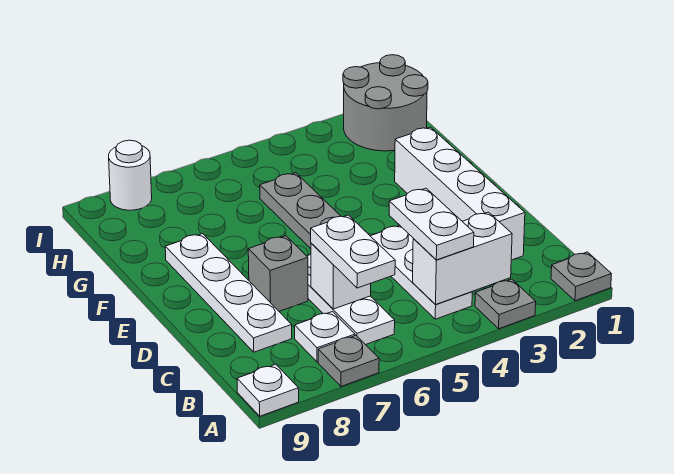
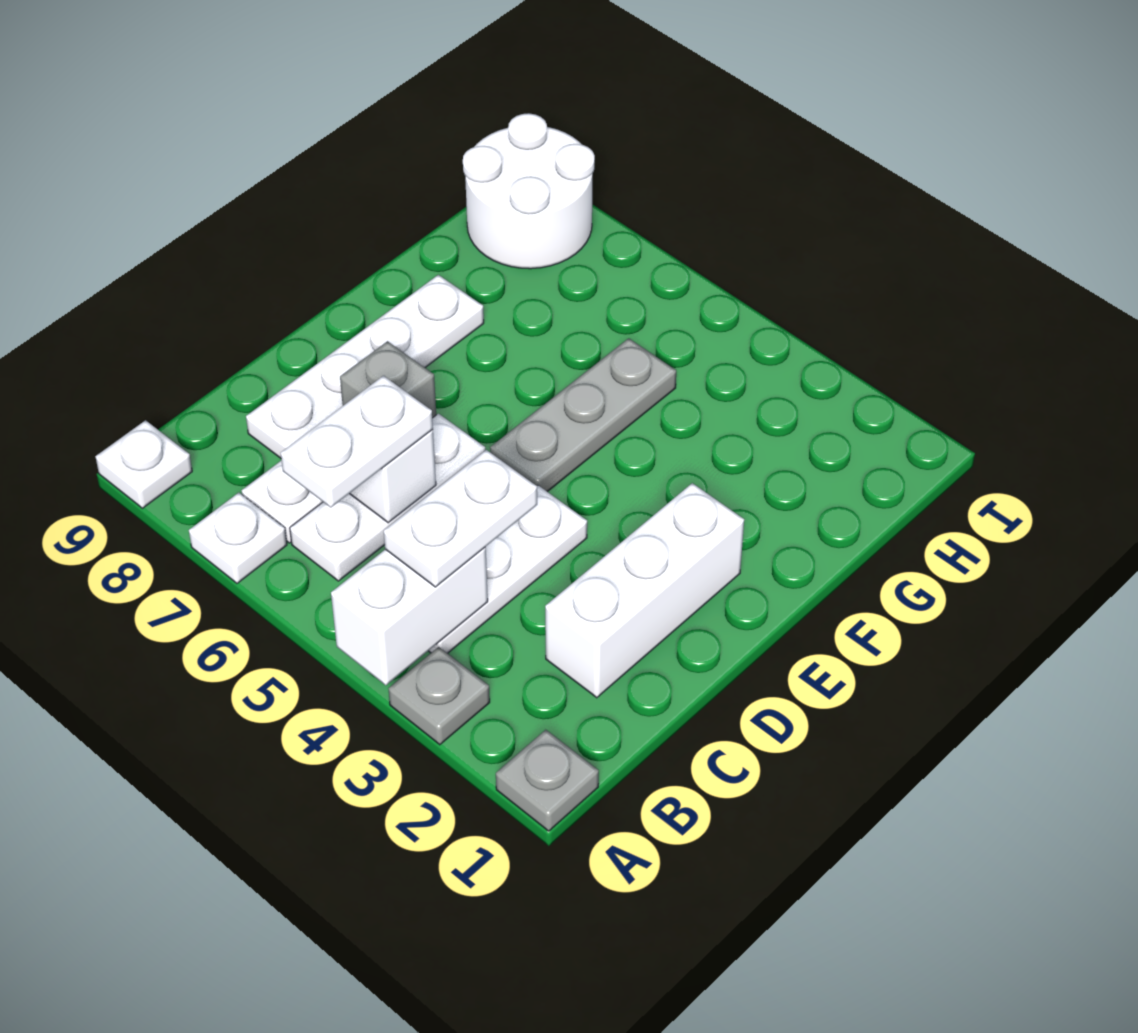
grey plate A7 level 1 -> white plate A7 level 1
white brick B3:B4 level 2 -> white brick A4:B4 level 2
white brick C2:F2 level 1 -> white brick C2:E2 level 1
grey round brick H1:I2 level 1 -> none
white round brick I8 level 1 -> white round brick H8:I9 level 1

